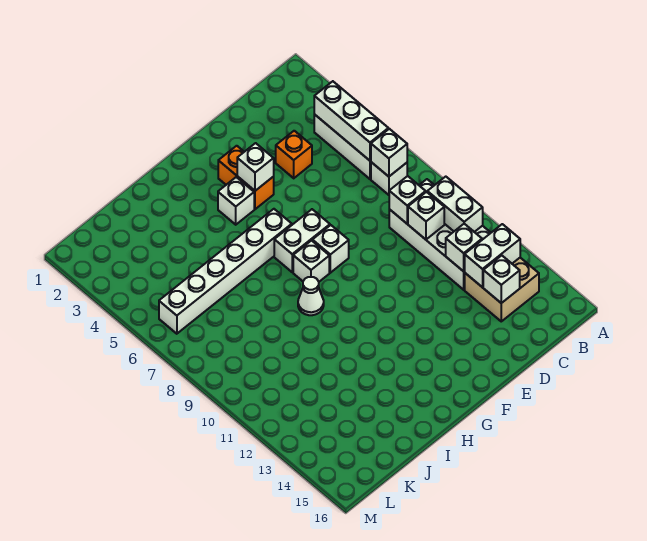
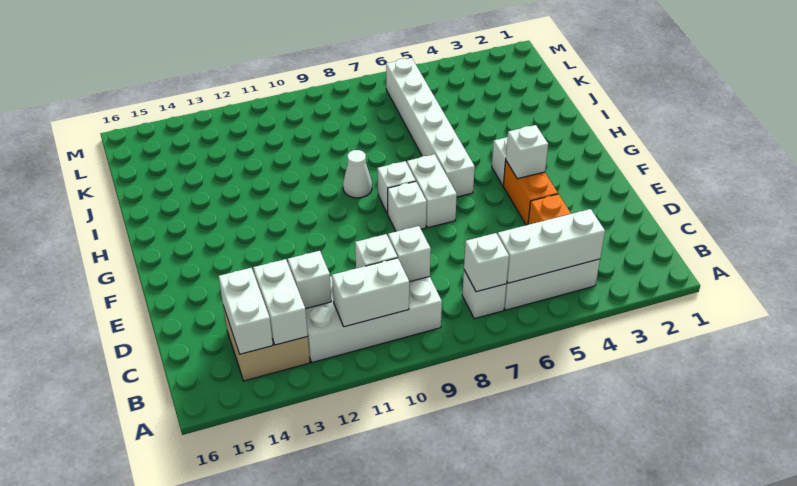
white brick C14 level 2 -> white brick B14:C14 level 2
orange brick F3:F4 level 1 -> orange brick E4:F4 level 1

